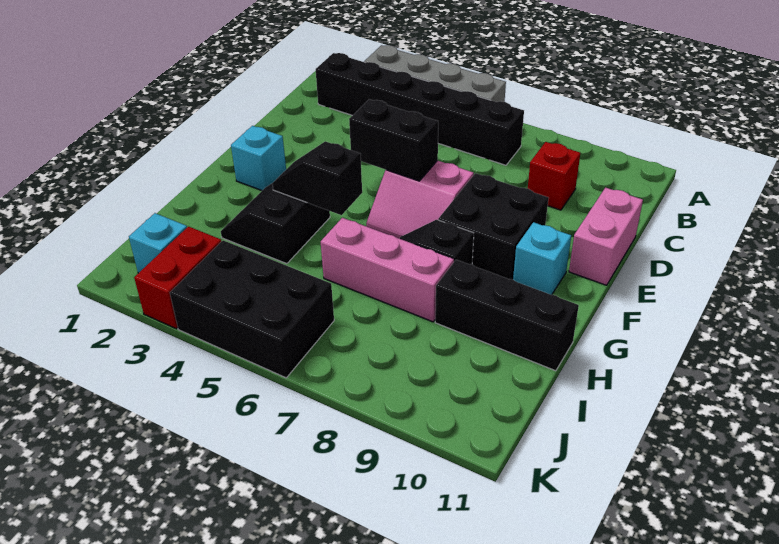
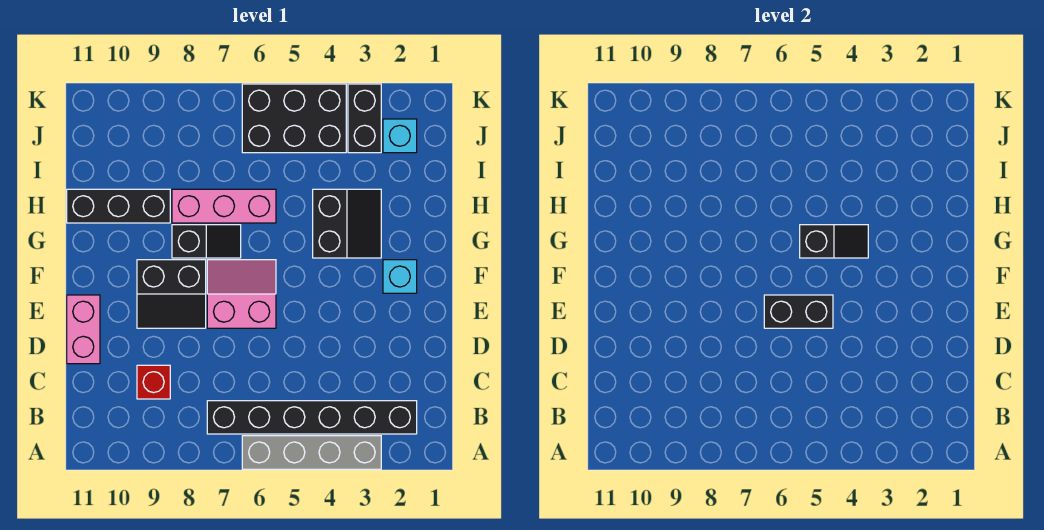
black brick E8:F9 level 1 -> black slope E8:F9 level 1 top F
cyan brick F10 level 1 -> none
red brick J3:K3 level 1 -> black brick J3:K3 level 1

